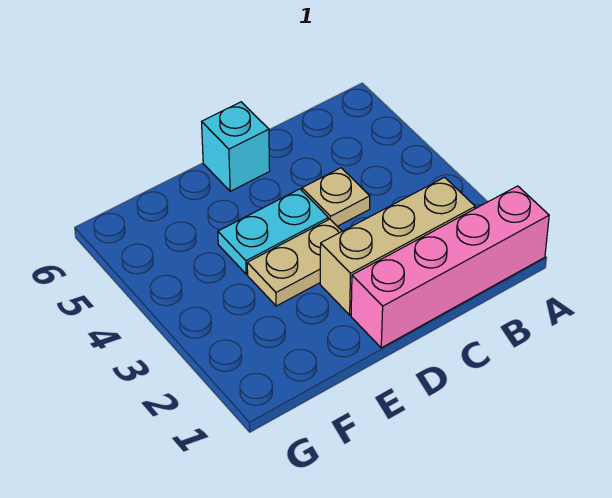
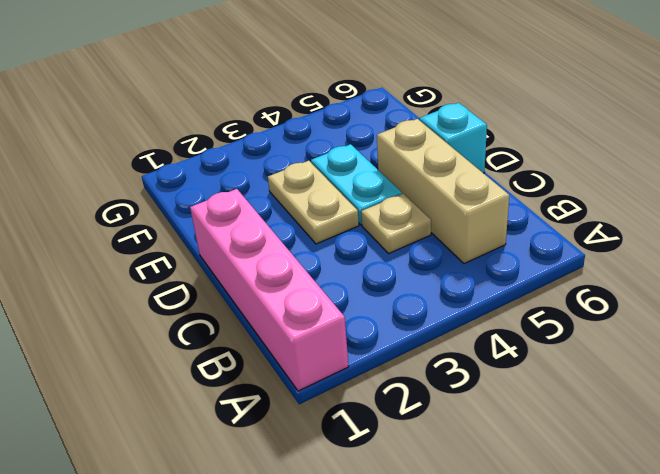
tan brick B2:D2 level 1 -> tan brick B5:D5 level 1

